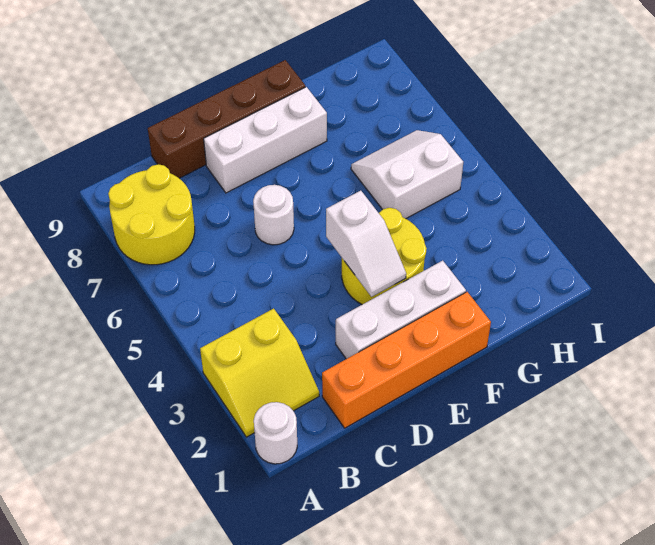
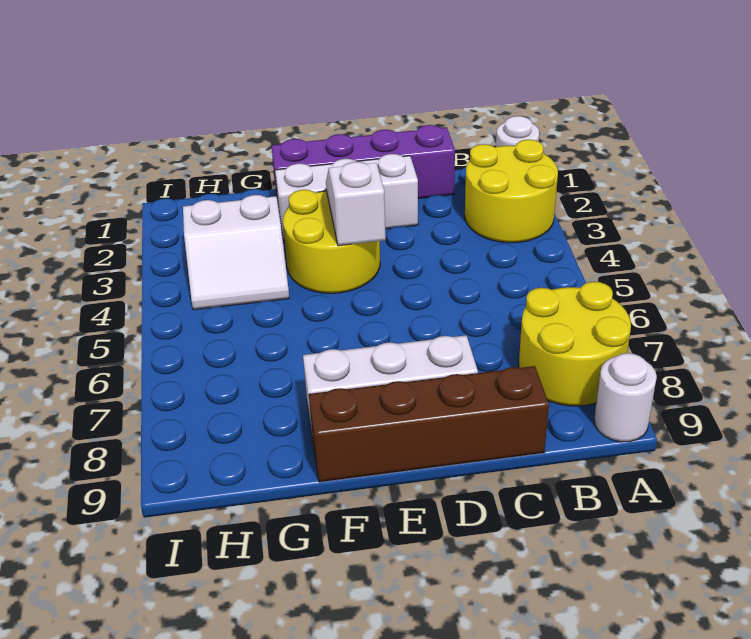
yellow slope A2:B3 level 1 top 3 -> yellow round brick A2:B3 level 1
orange brick C1:F1 level 1 -> purple brick C1:F1 level 1
white round brick D6 level 1 -> white round brick A9 level 1
white slope G5:H6 level 1 top 5 -> white slope G3:H4 level 1 top 3

